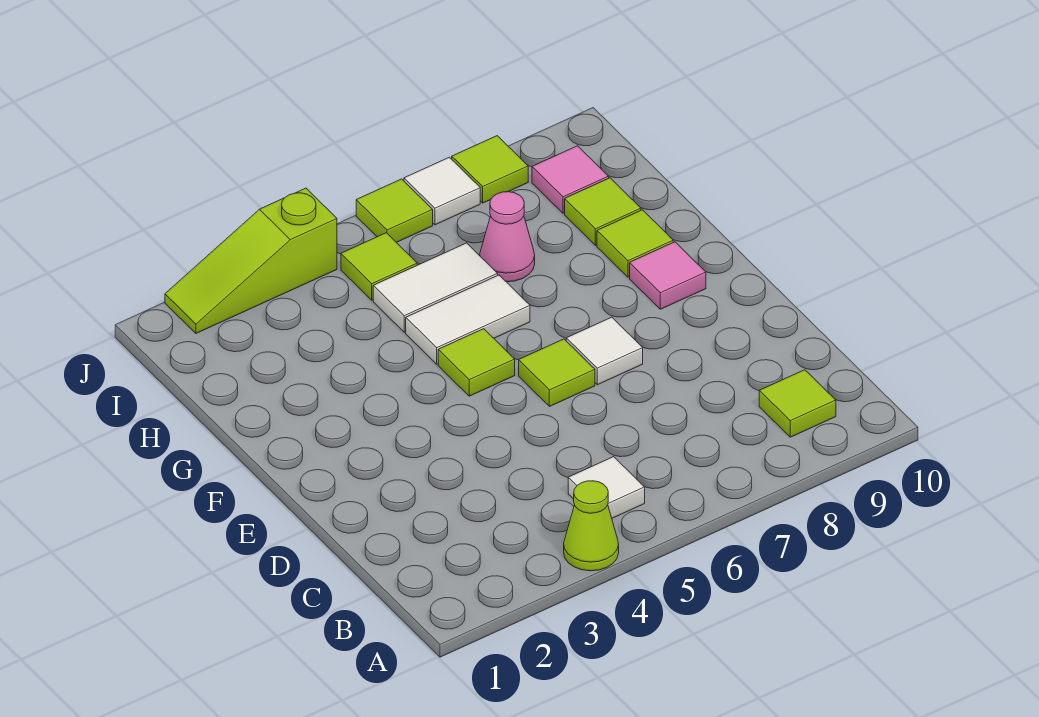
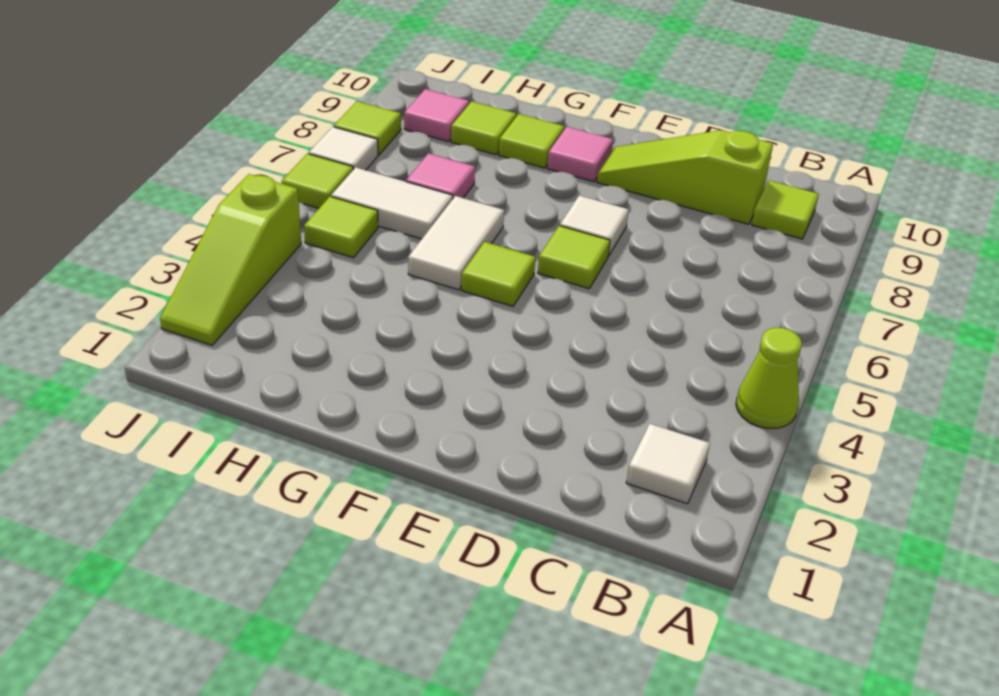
white tile B5 level 1 -> white tile B2 level 1
none -> lime slope C9:E9 level 1 top C
white tile H5:H6 level 1 -> white tile H6:I6 level 1
pink cone H7 level 1 -> pink tile H7 level 1

